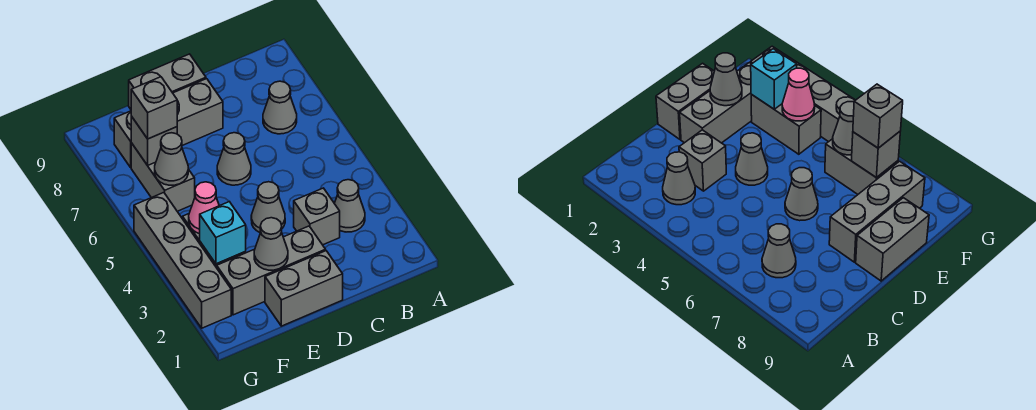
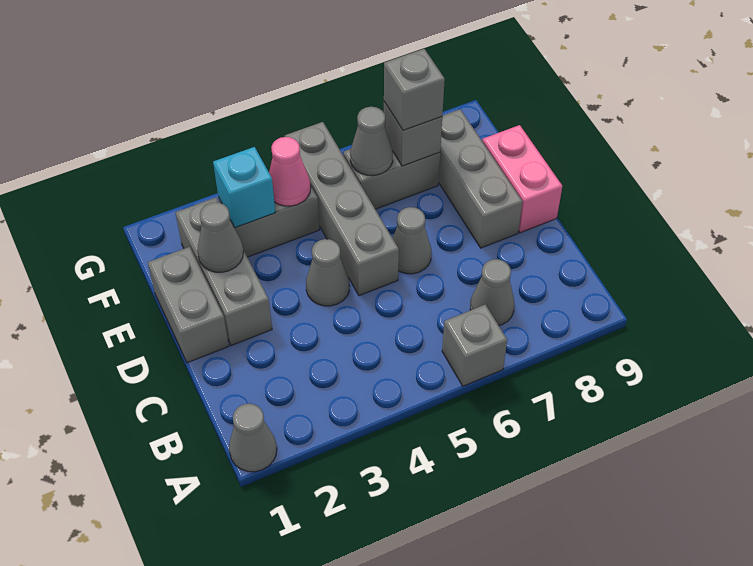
grey cone B3 level 1 -> grey cone A1 level 1
grey brick C3 level 1 -> grey brick A6 level 1
grey brick D9:E9 level 1 -> pink brick D9:E9 level 1
grey brick G2:G5 level 1 -> grey brick D5:G5 level 1

